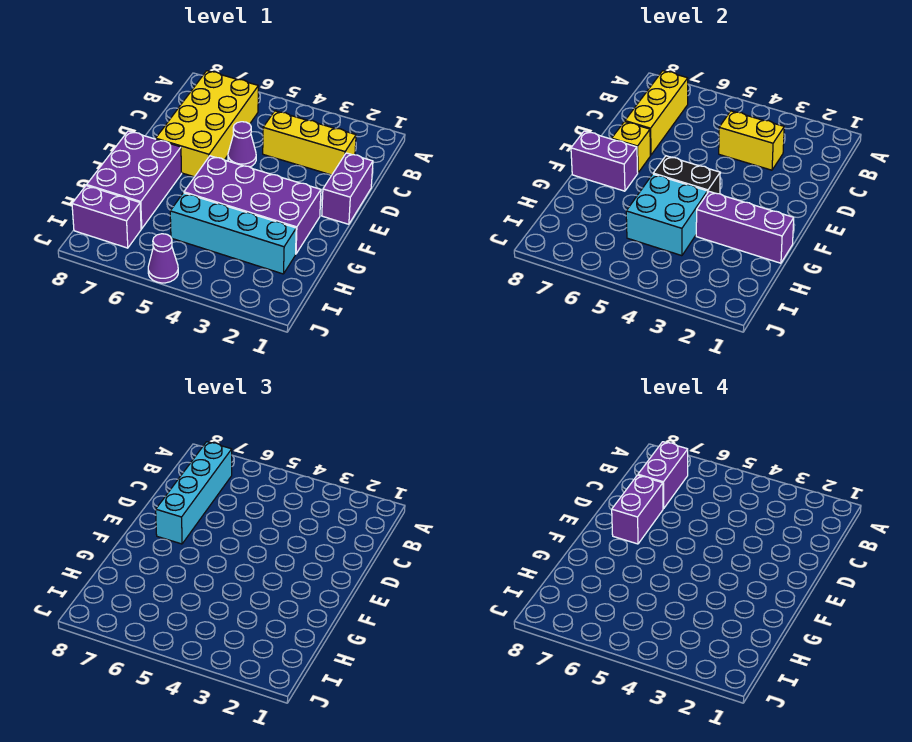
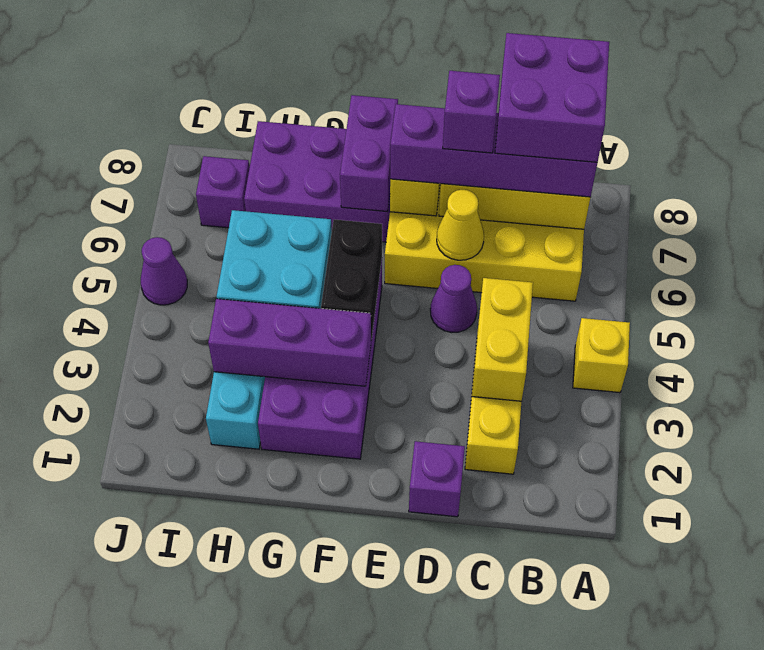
none -> yellow brick A4 level 1
cyan brick B7:E7 level 3 -> purple brick B7:E7 level 3
purple brick B7:C7 level 4 -> purple brick B7:C8 level 4
purple brick D1:E1 level 1 -> purple brick D1 level 1
none -> yellow cone D6 level 2
purple brick D7:E7 level 4 -> purple brick D7 level 4
purple brick G1:G3 level 2 -> purple brick F3:H3 level 2
purple brick I7:I8 level 1 -> purple brick I7 level 1

